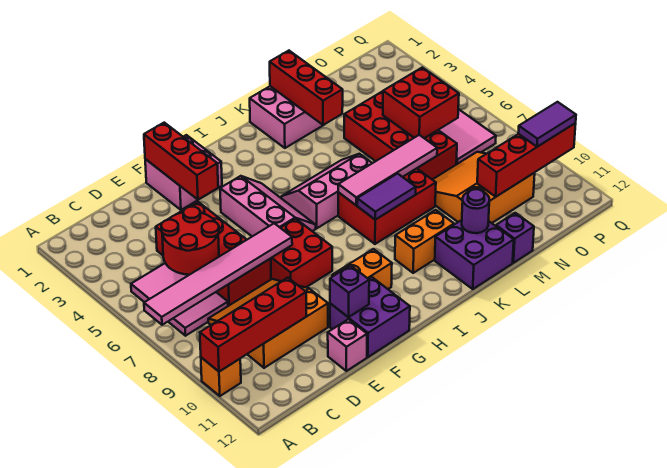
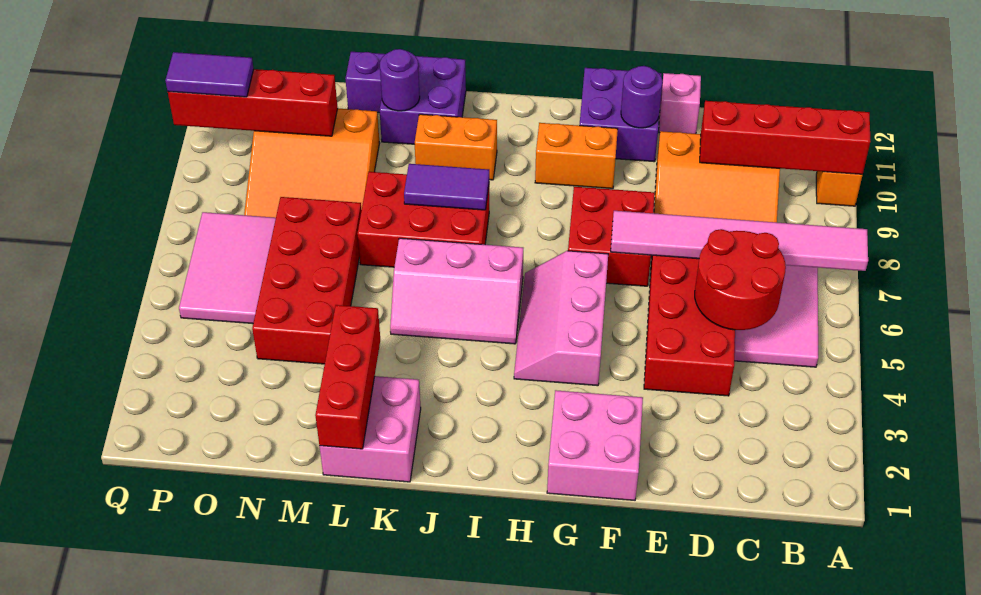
red brick F1:F3 level 2 -> none
purple brick F11 level 2 -> purple round brick F11 level 2
pink tile J7:M7 level 2 -> none
red brick N5:O6 level 2 -> none

